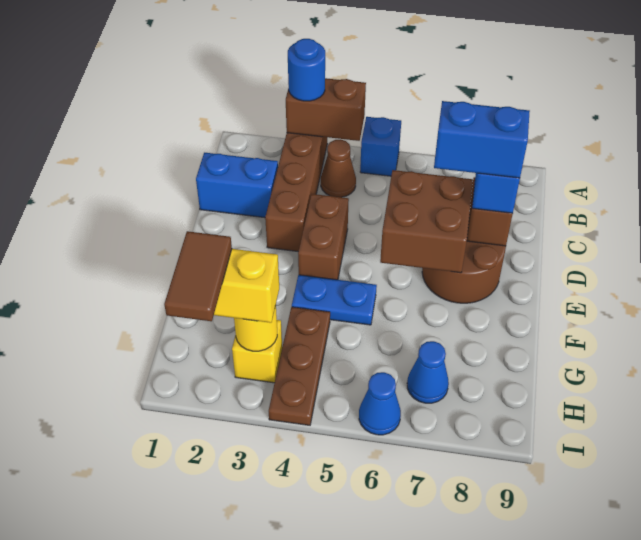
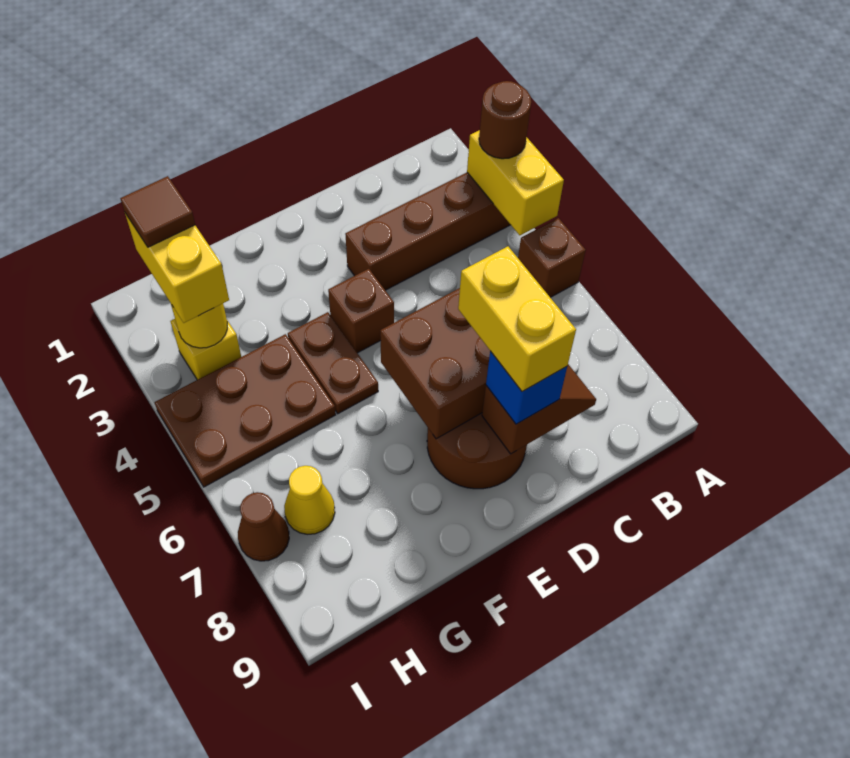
brown brick A3:A4 level 2 -> yellow brick A3:A4 level 2
blue round brick A3 level 3 -> brown round brick A3 level 3
blue brick A5 level 1 -> brown brick A5 level 1
brown cone B4 level 1 -> brown cone I7 level 1
blue brick C1:C2 level 1 -> none
brown brick D4:E4 level 1 -> brown brick E4 level 1
blue brick D7:D8 level 4 -> yellow brick D7:D8 level 4
blue plate F4:F5 level 1 -> brown plate F4:F5 level 1
brown plate G4:I4 level 1 -> brown plate G4:I5 level 1
brown tile H2:I2 level 4 -> brown tile H2 level 4
blue cone H7 level 1 -> yellow cone H7 level 1
blue cone I6 level 1 -> none

